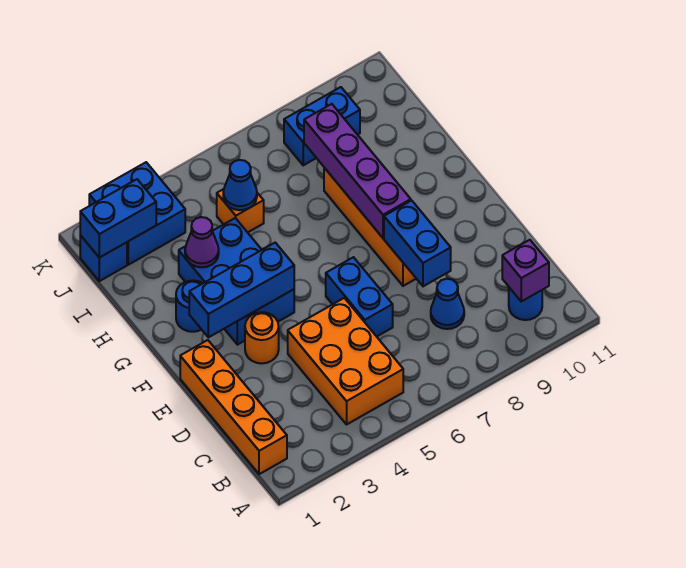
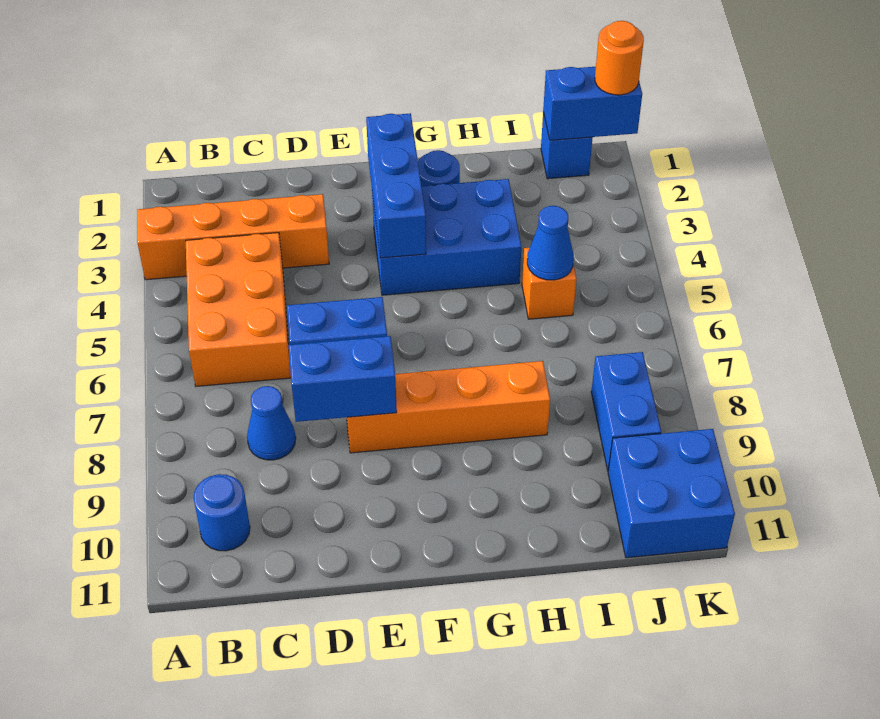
orange brick B1:E1 level 1 -> orange brick A3:D3 level 1
orange brick B4:D5 level 1 -> orange brick B4:C6 level 1
purple brick B10 level 2 -> none
orange round brick E3 level 1 -> orange round brick K1 level 3
purple brick F8:I8 level 2 -> none
purple cone H3 level 2 -> none
blue brick J1:J2 level 2 -> blue brick J1:K1 level 2
blue brick J2:K3 level 1 -> blue brick J10:K11 level 1

